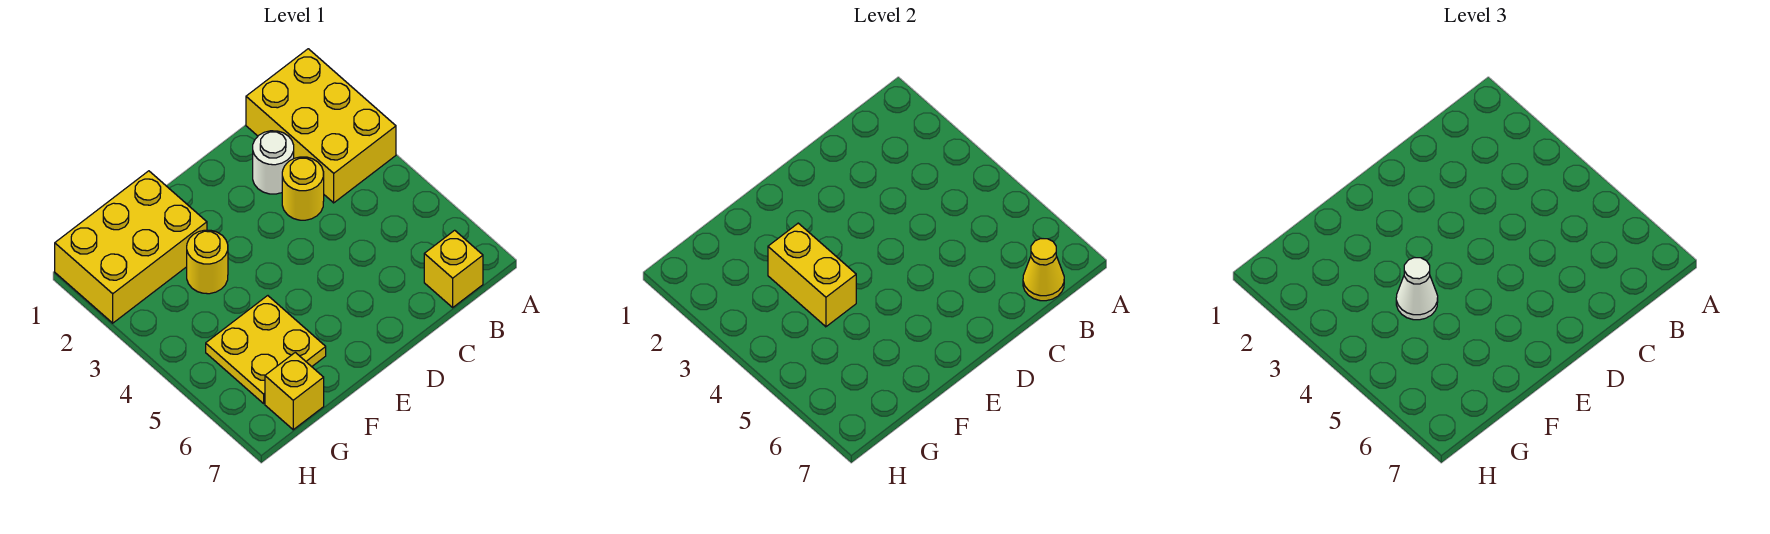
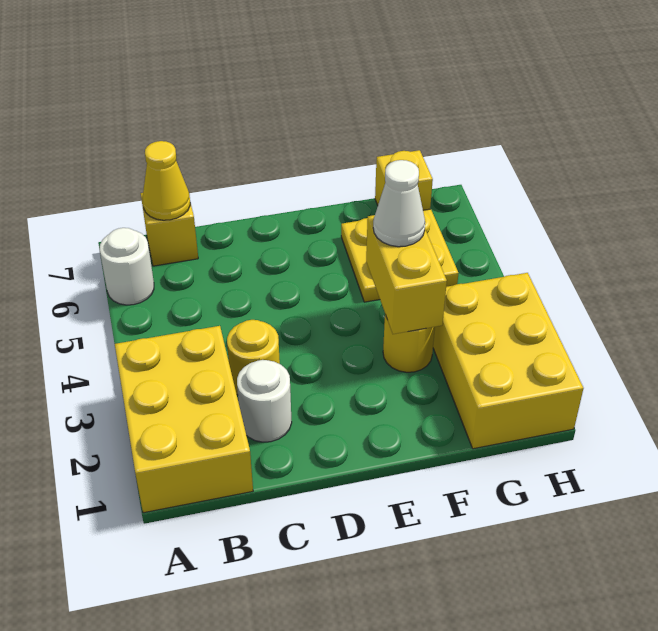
none -> white round brick A6 level 1
yellow brick F1:H2 level 1 -> yellow brick G1:H3 level 1

